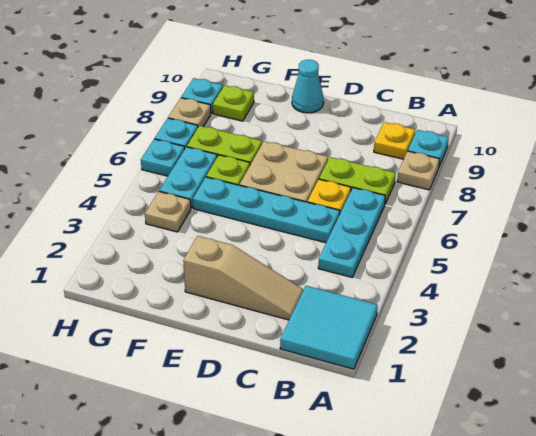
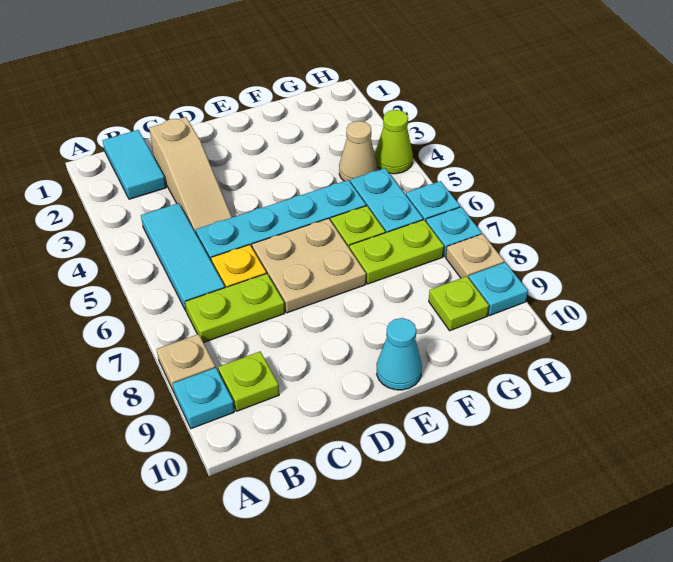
cyan tile A1:B2 level 1 -> cyan tile B1:B2 level 1
cyan plate B4:B6 level 1 -> cyan tile B4:B6 level 1
yellow plate B9 level 1 -> lime plate B9 level 1
tan slope C2:E2 level 1 top E -> tan slope C2:C4 level 1 top 2
tan plate G4 level 1 -> tan cone G4 level 1
none -> lime cone H4 level 1

